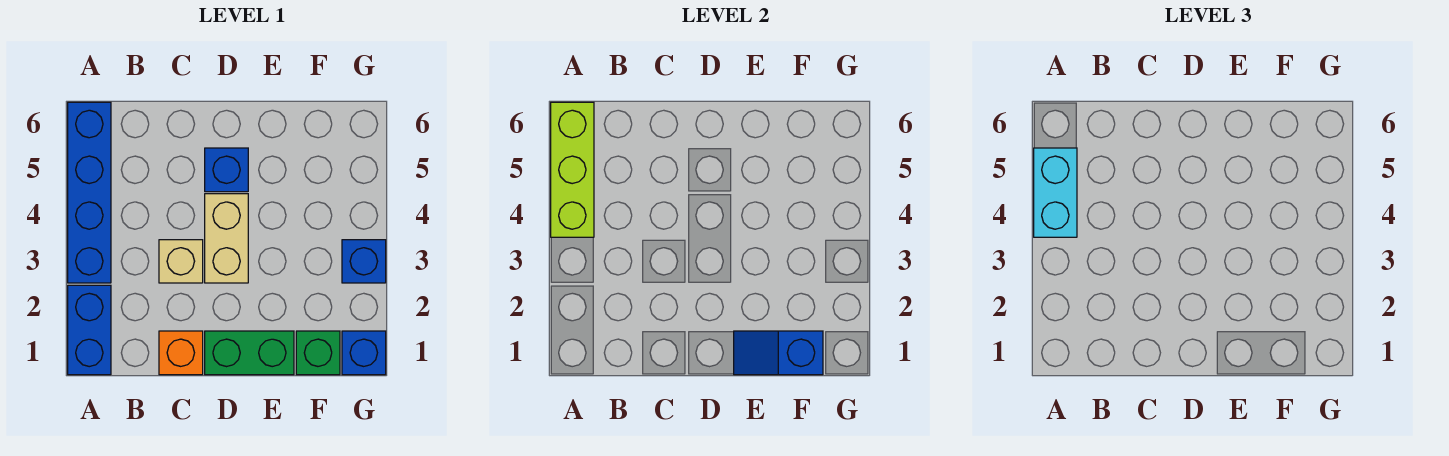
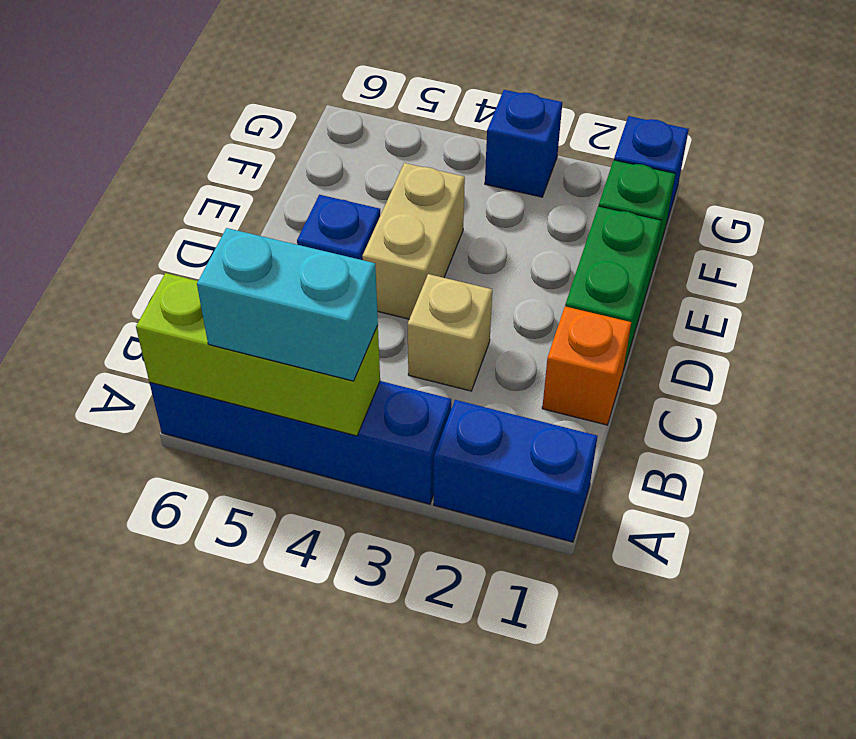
tan brick D3:D4 level 1 -> tan brick D4:E4 level 1
blue slope E1:F1 level 2 top F -> none

